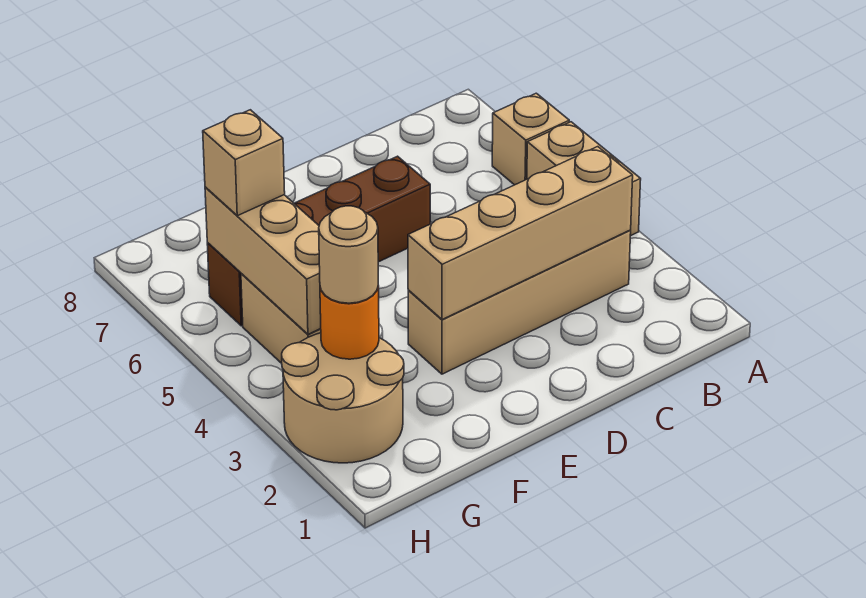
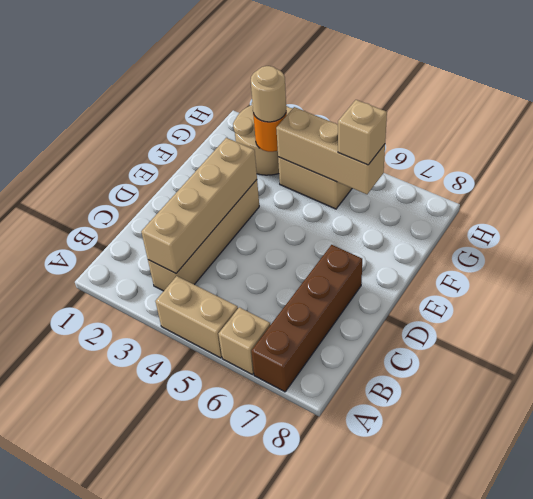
brown brick D6:G6 level 1 -> brown brick A7:D7 level 1

